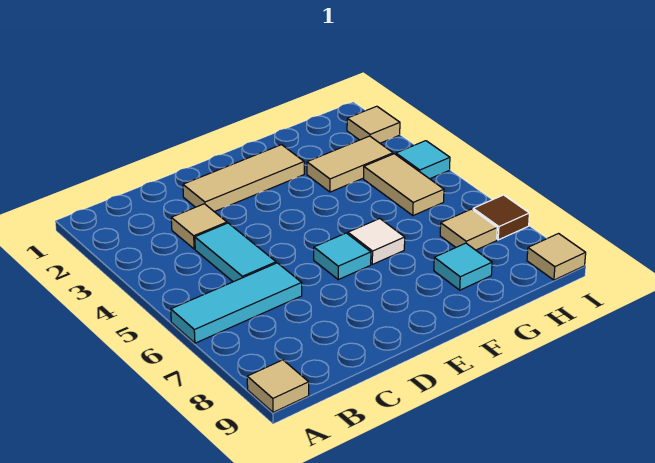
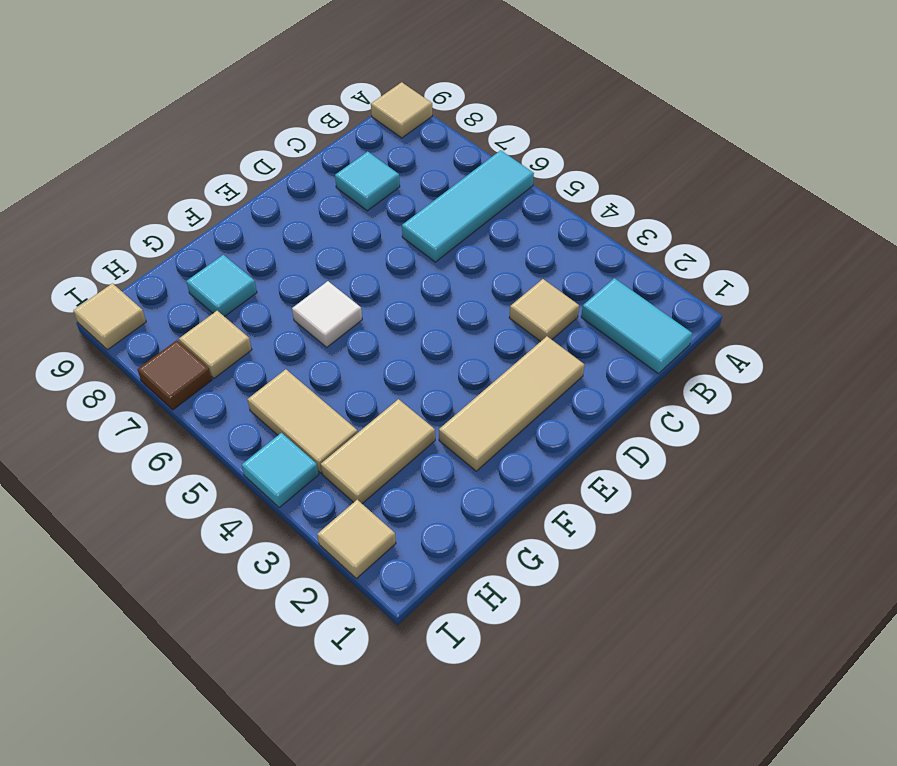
cyan tile C4:C5 level 1 -> cyan tile B1:B2 level 1
cyan tile E6 level 1 -> cyan tile C8 level 1

